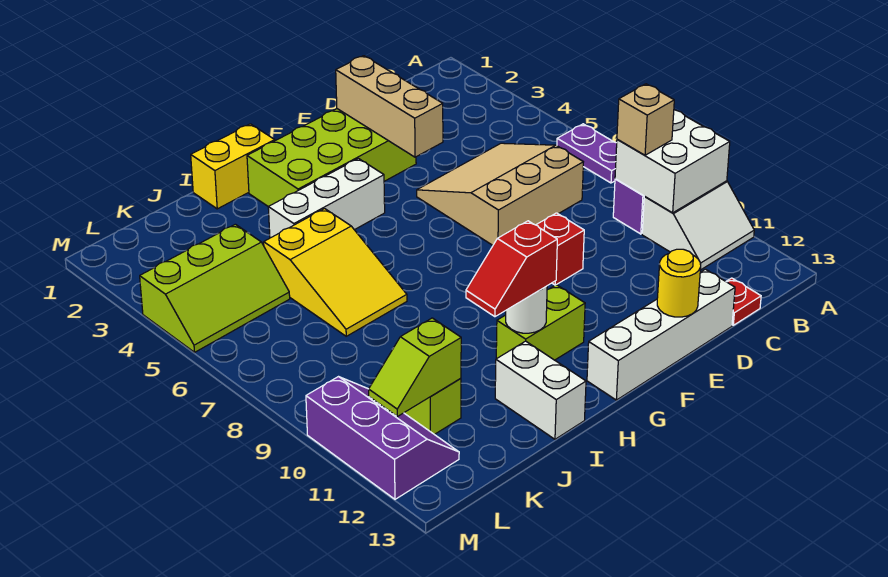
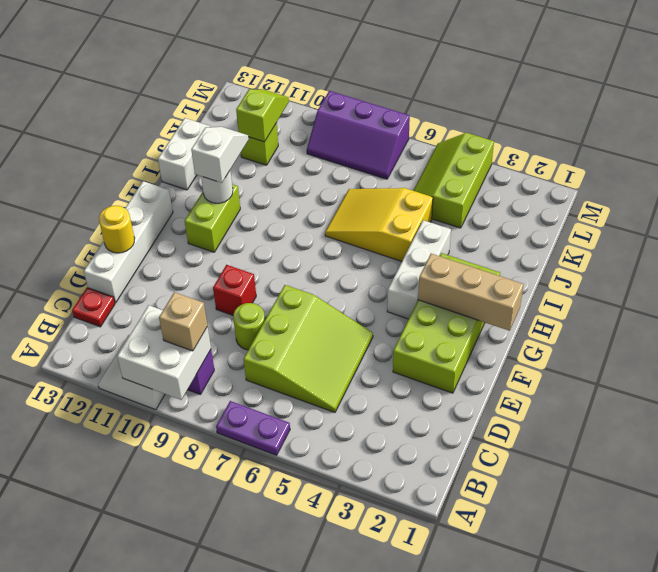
tan slope C5:E7 level 1 top 7 -> lime slope C5:E7 level 1 top 7
none -> lime round brick D8 level 1
tan brick E2:E4 level 2 -> tan brick G1:G3 level 2
yellow brick H1:I1 level 1 -> none
red slope H11:I11 level 3 top H -> white slope H11:I11 level 3 top H
white brick I12:I13 level 1 -> white brick I13:J13 level 1
purple slope L10:M12 level 1 top M -> purple slope L7:M9 level 1 top M

